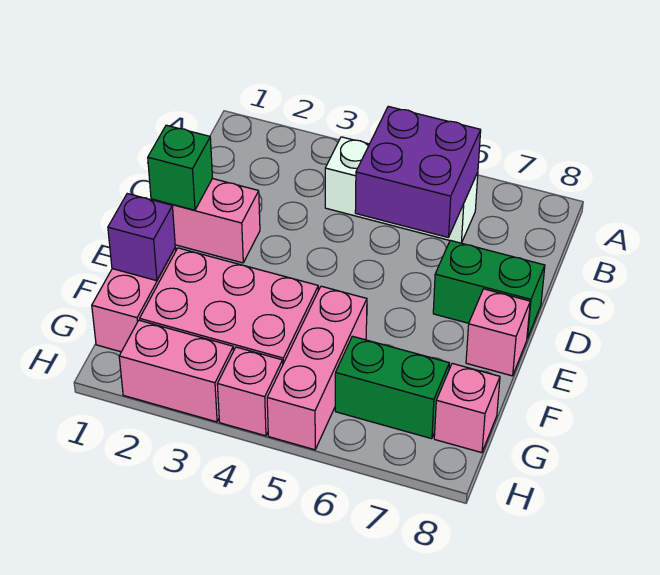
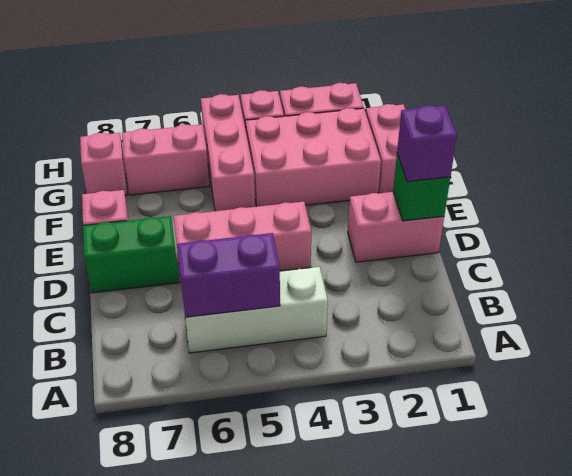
purple brick B5:C6 level 2 -> purple brick B5:B6 level 2
none -> pink brick D4:D6 level 1
purple brick F1 level 2 -> purple brick D1 level 3
green brick G6:G7 level 1 -> pink brick G6:G7 level 1

